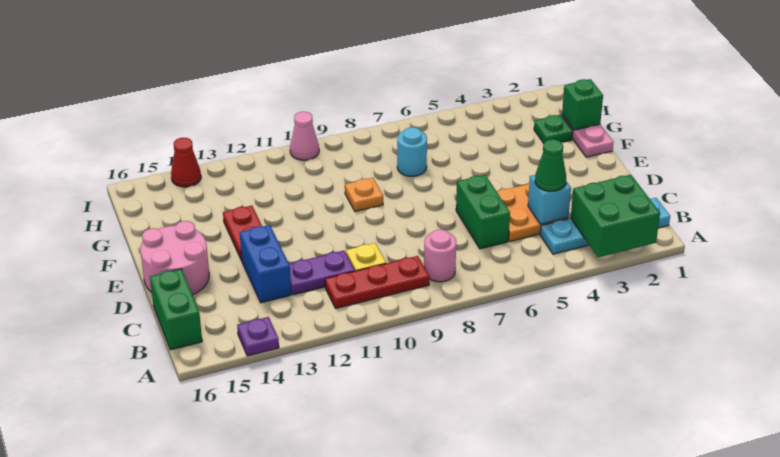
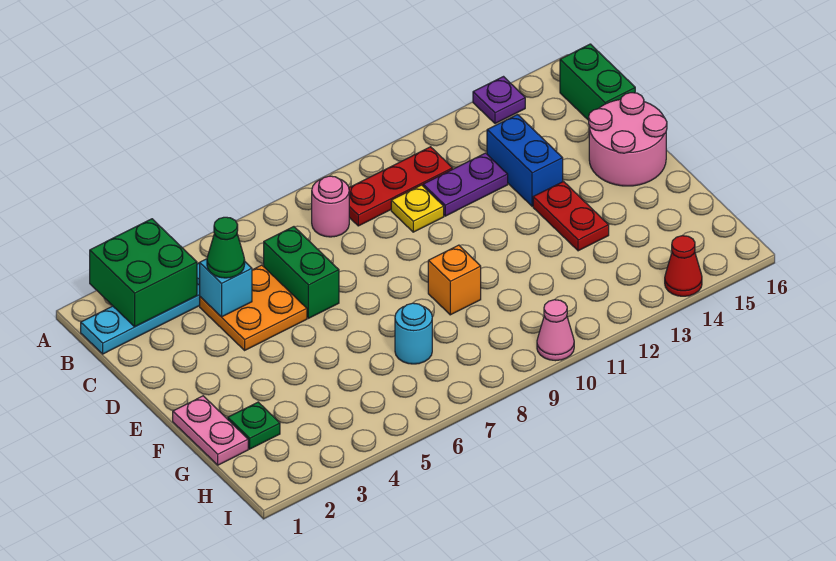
orange plate F9 level 1 -> orange brick F9 level 1
green brick G1 level 2 -> none

